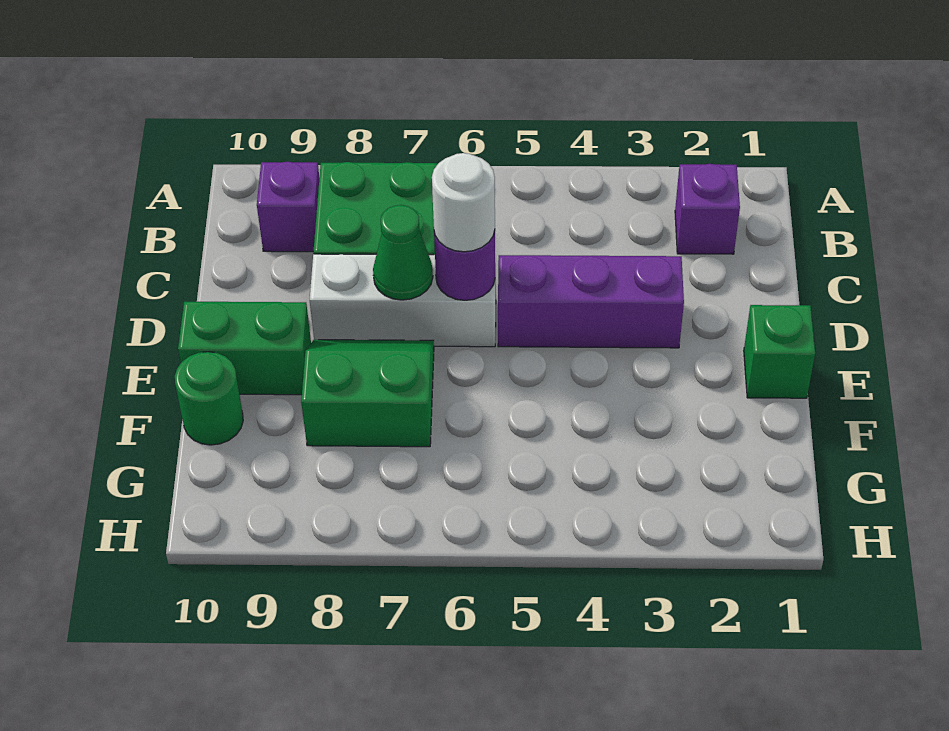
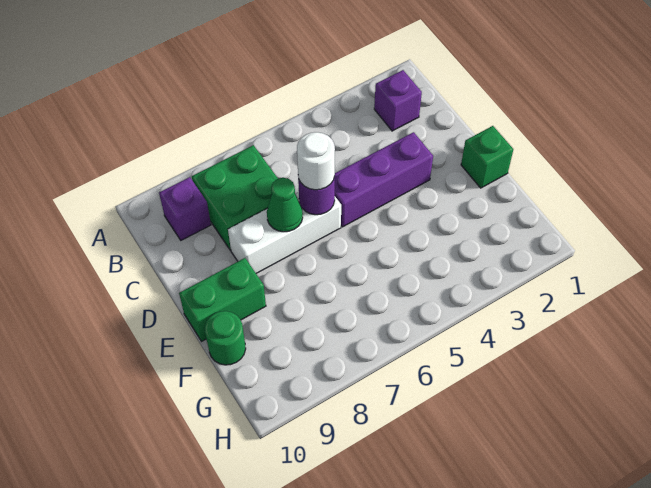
green slope E7:F8 level 1 top F -> none

